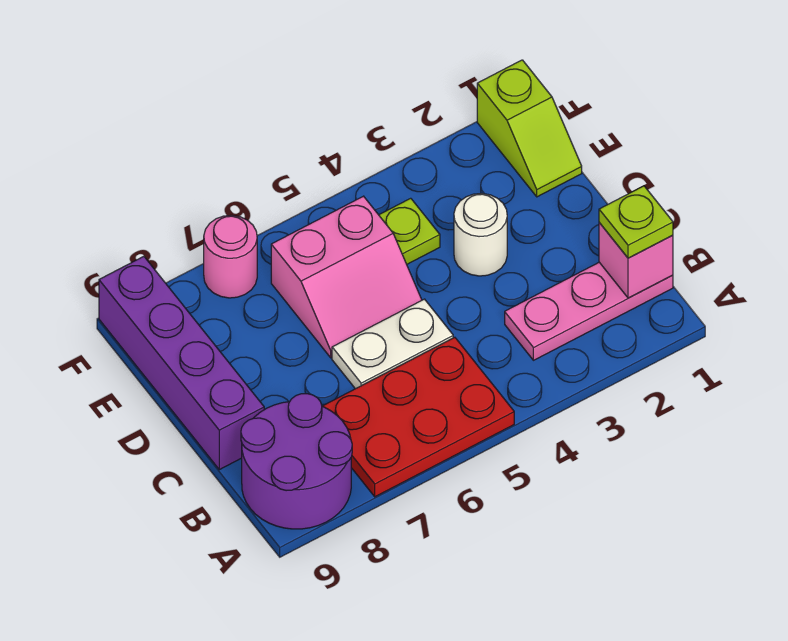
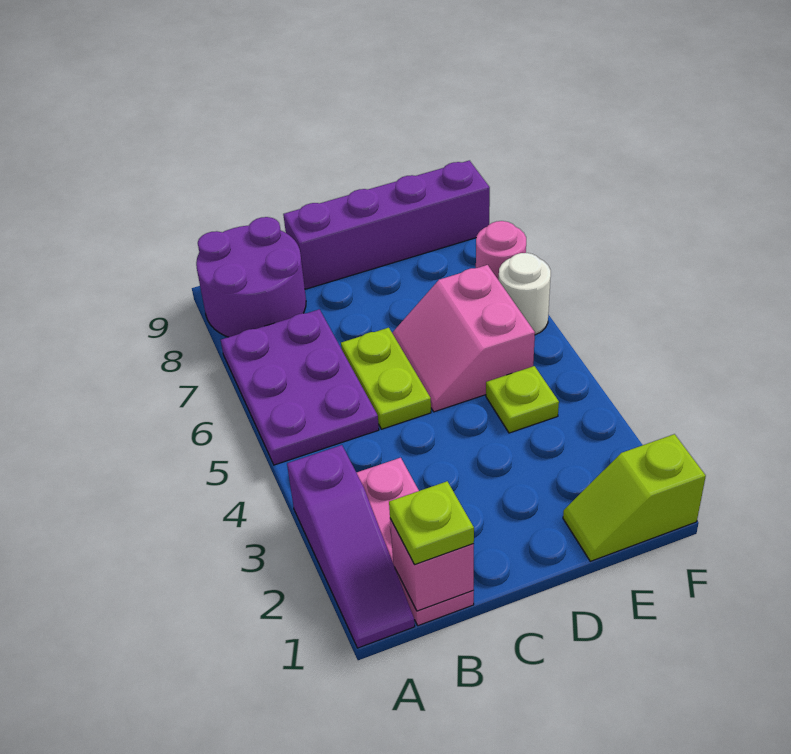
none -> purple slope A1:A3 level 1 top 3
red plate A5:B7 level 1 -> purple plate A5:B7 level 1
white plate C5:C6 level 1 -> lime plate C5:C6 level 1
white round brick D3 level 1 -> white round brick F6 level 1

